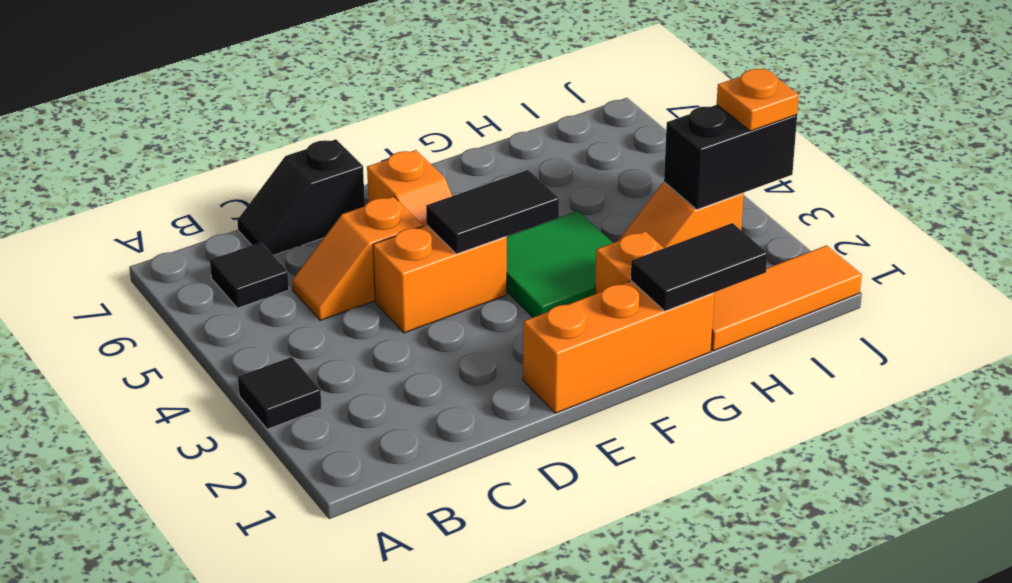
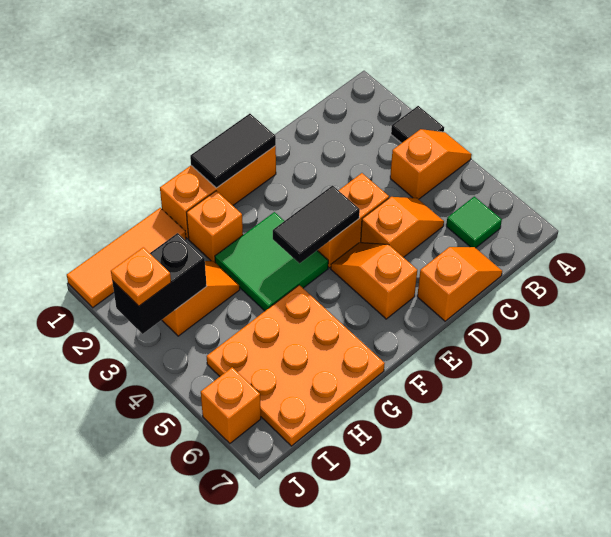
none -> orange slope A4:B4 level 1 top B
black tile B6 level 1 -> green tile B6 level 1
black slope C7:D7 level 1 top D -> orange slope C7:D7 level 1 top D
black tile G1:H1 level 2 -> black tile E1:F1 level 2
none -> orange plate G5:I7 level 1
none -> orange brick J6 level 1

